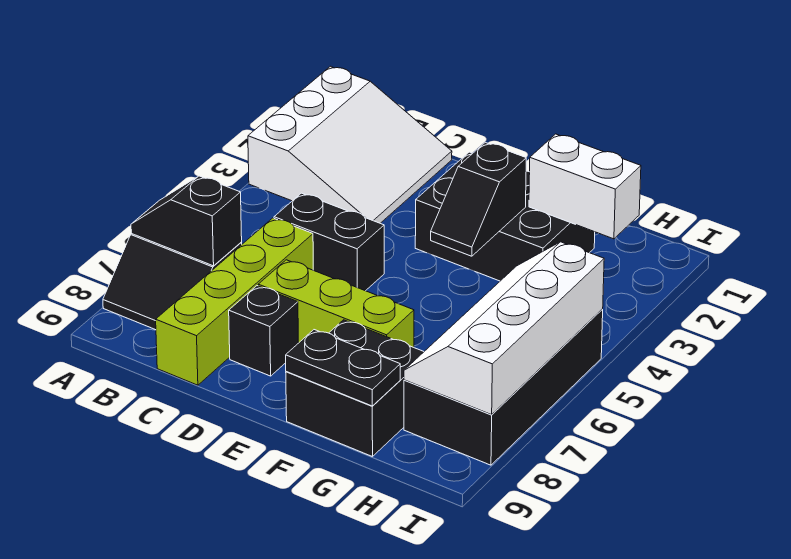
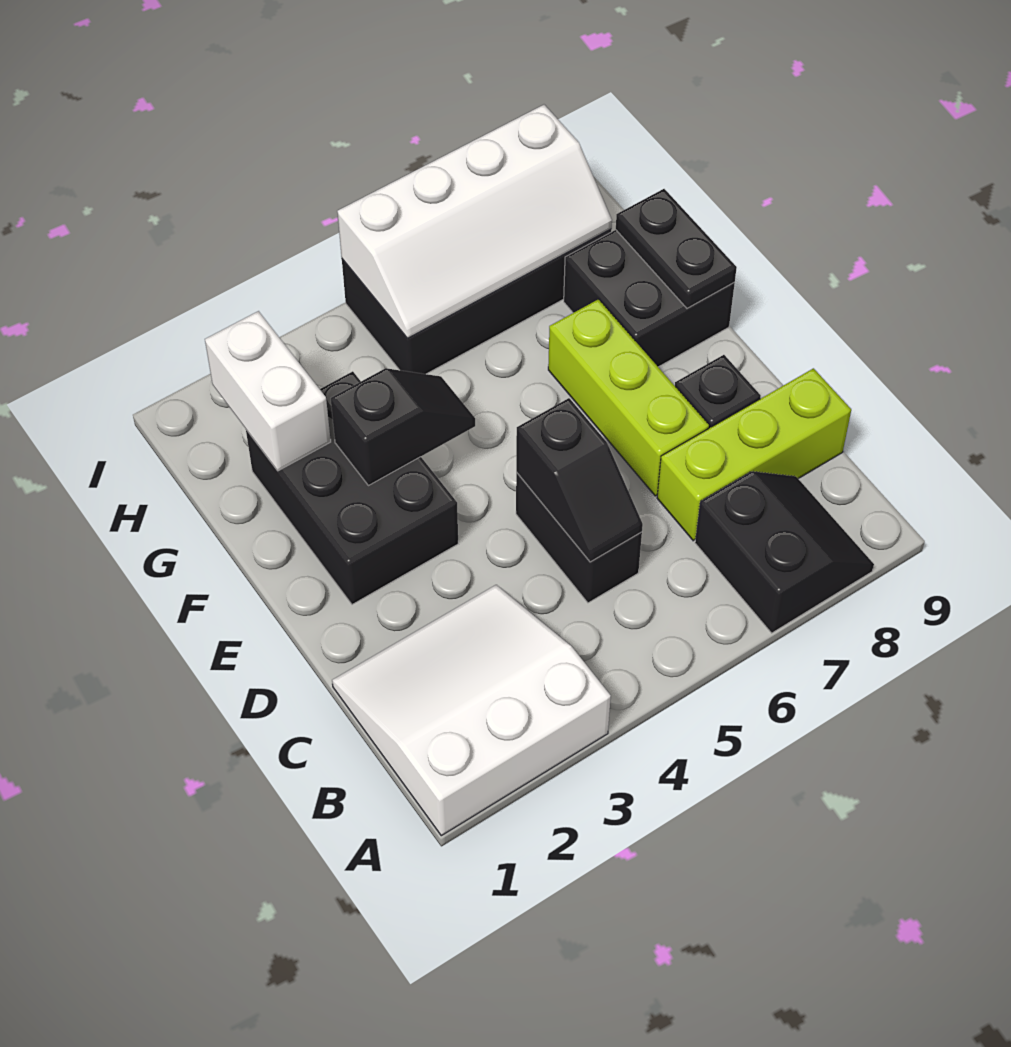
black slope A7:B7 level 2 top B -> black slope C5:D5 level 2 top D
lime brick C6:C9 level 1 -> lime brick C7:C9 level 1

